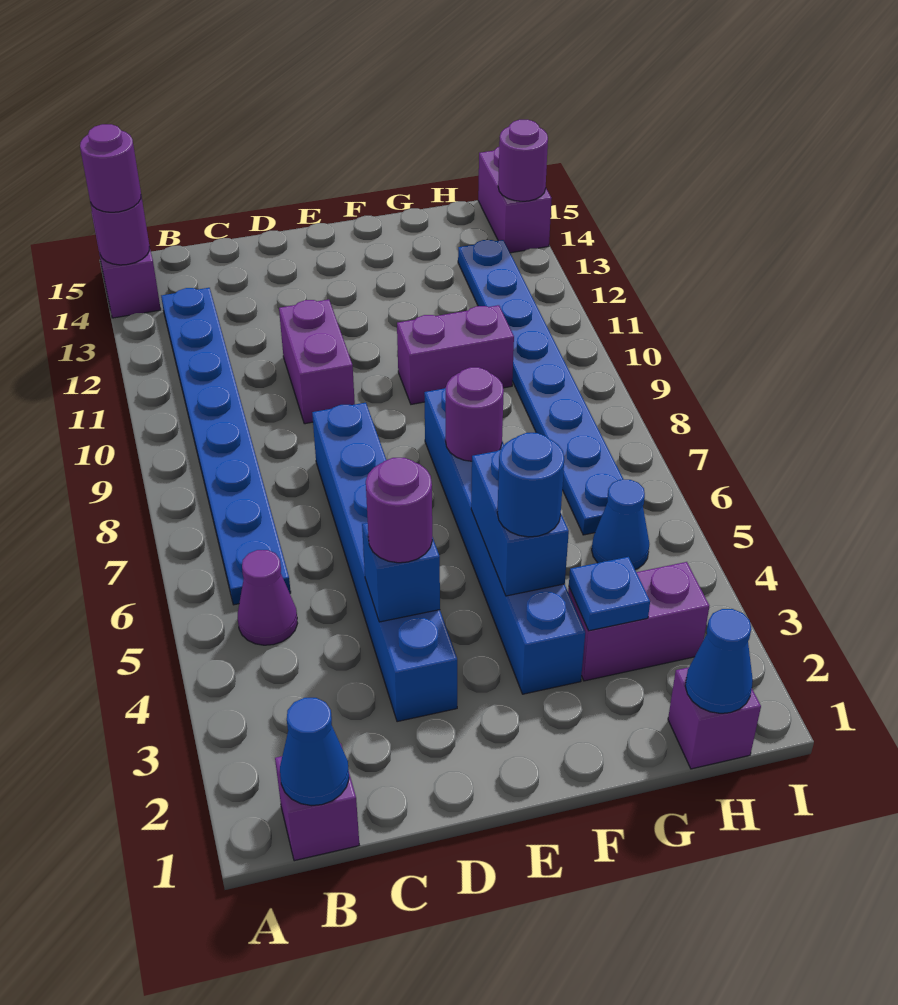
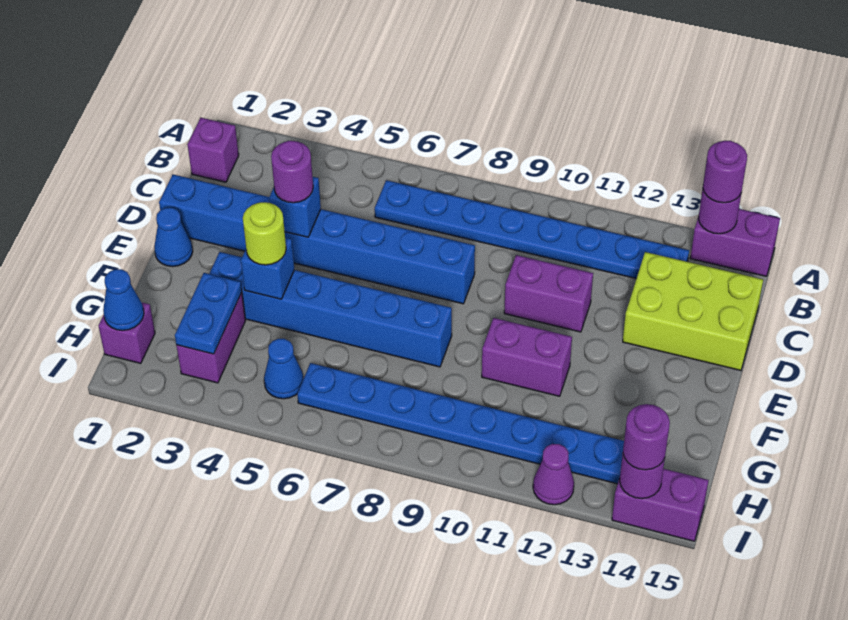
blue cone B1 level 2 -> blue cone E1 level 1
purple cone B5 level 1 -> purple cone I12 level 1
none -> lime brick C13:D15 level 1
blue brick D3:D8 level 1 -> blue brick D1:D8 level 1
blue brick F4:F5 level 2 -> blue brick F4 level 2
blue round brick F4 level 3 -> lime round brick F4 level 3
purple round brick F7 level 2 -> purple round brick I14 level 3
purple brick F10:G10 level 1 -> purple brick F10:F11 level 1
blue plate G3 level 2 -> blue plate G3:H3 level 2

